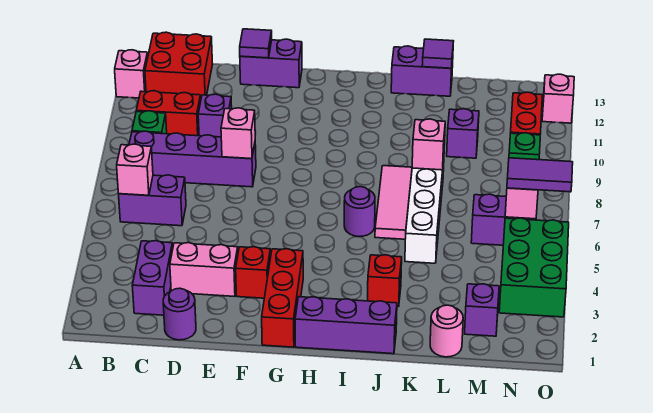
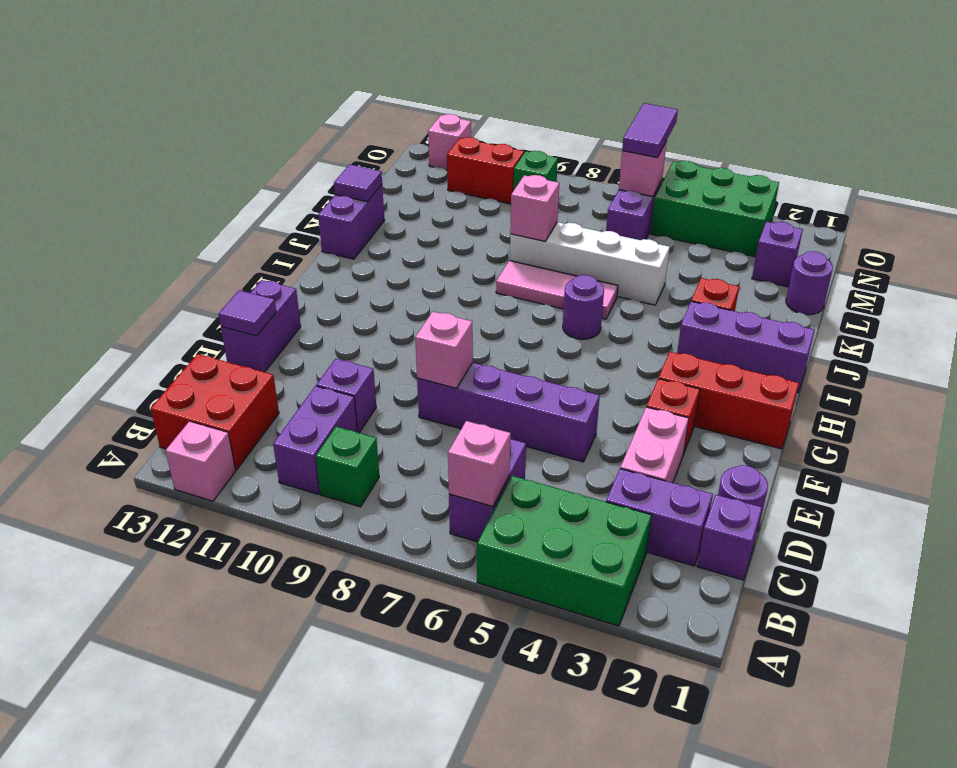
none -> green brick A3:B5 level 1
purple brick B8:E8 level 1 -> purple brick E5:E8 level 1
red brick B10:C10 level 1 -> purple brick B10:C10 level 1
purple brick H1:J1 level 1 -> purple brick I1:I3 level 1
pink round brick L1 level 1 -> purple round brick L1 level 1
purple brick L10 level 1 -> purple brick C1 level 1

